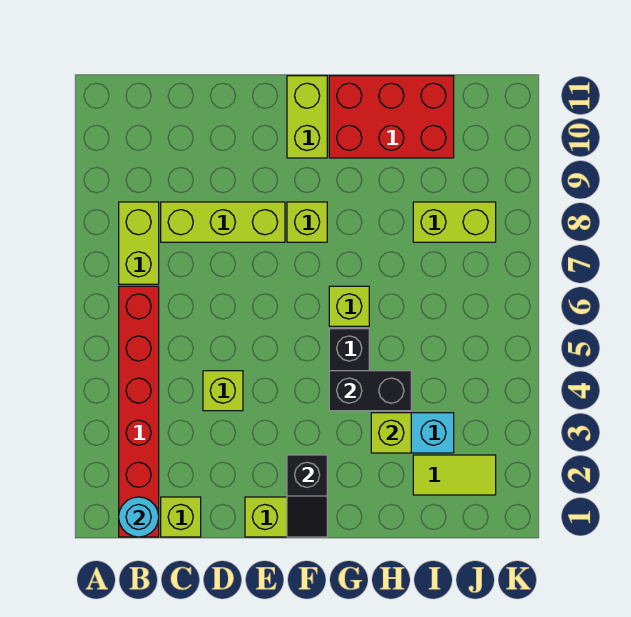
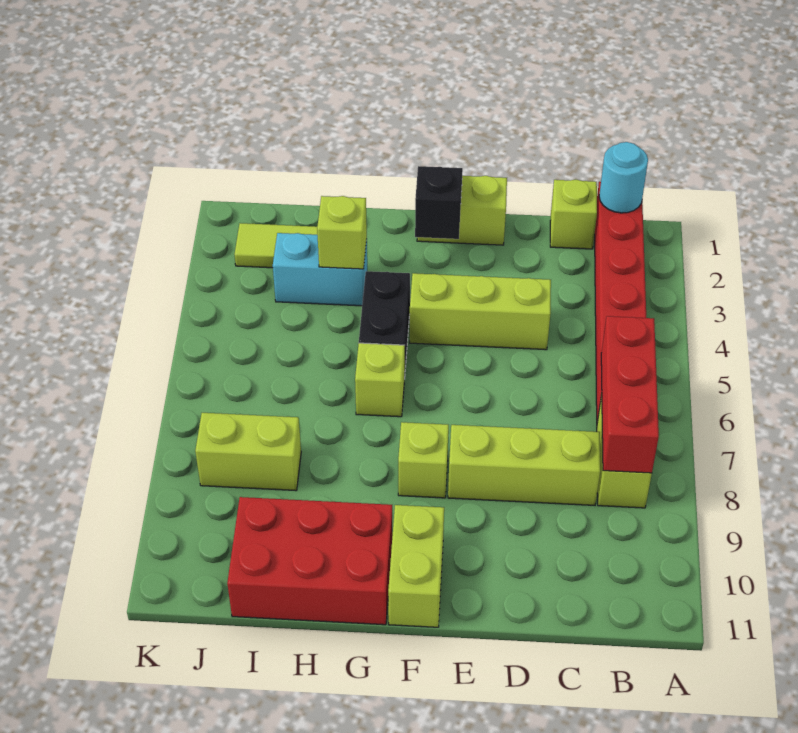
none -> red brick B6:B8 level 2
lime brick D4 level 1 -> lime brick D4:F4 level 1
black brick G4:H4 level 2 -> none

